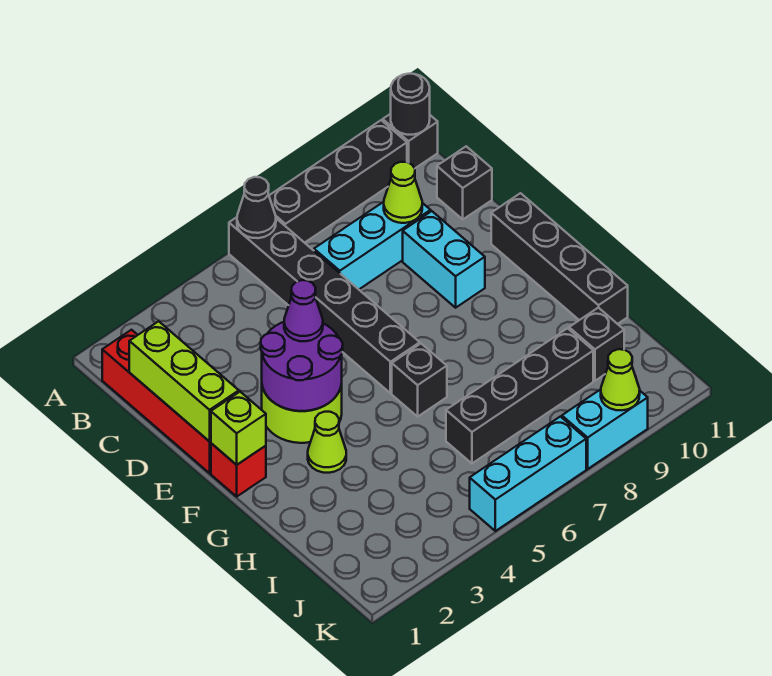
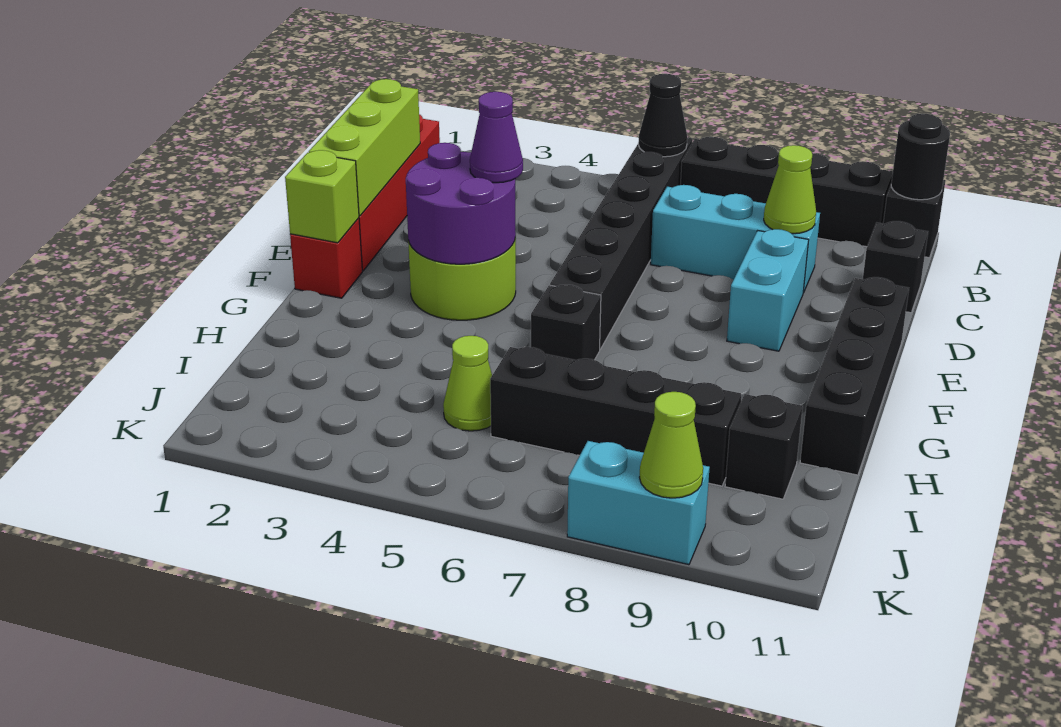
lime cone G3 level 1 -> lime cone I5 level 1
cyan brick K5:K7 level 1 -> none

